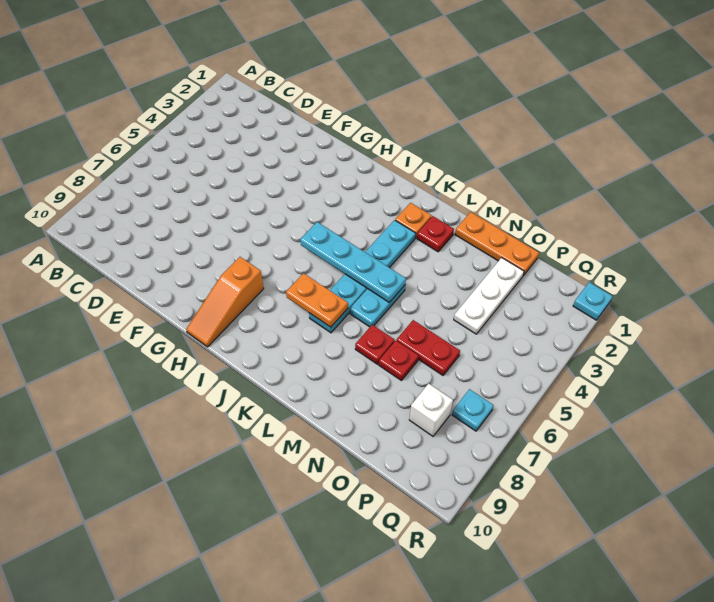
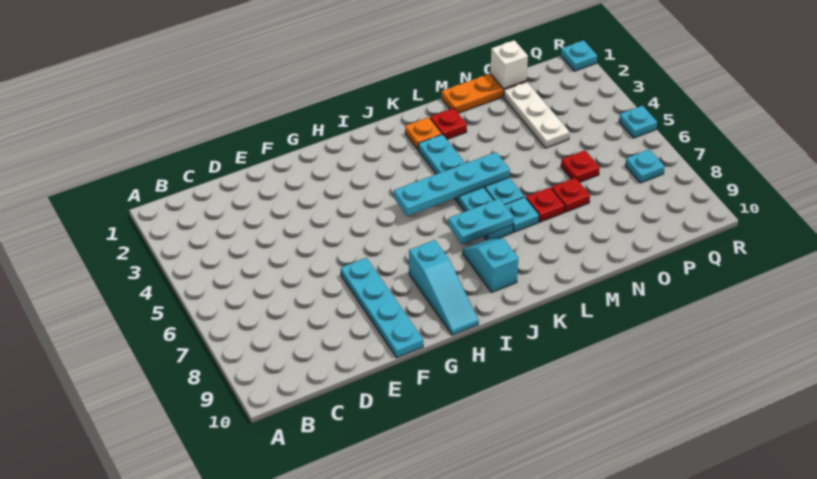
none -> cyan plate F7:F10 level 1
orange slope H8:H10 level 1 top 8 -> cyan slope H8:H10 level 1 top 8
orange plate J7:K7 level 2 -> cyan plate J7:K7 level 2
none -> cyan slope J8:J9 level 1 top 9
none -> cyan plate L7 level 1
red plate N6:O6 level 1 -> red plate O6 level 1
white brick P8 level 1 -> white brick O1 level 2
none -> cyan plate R5 level 1

